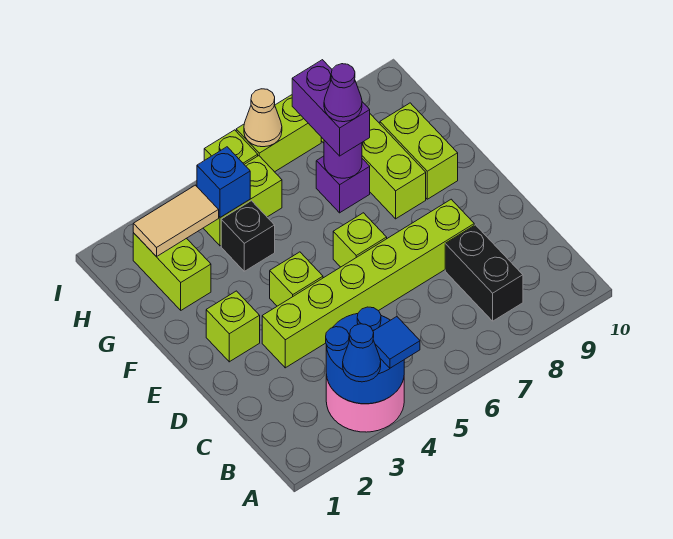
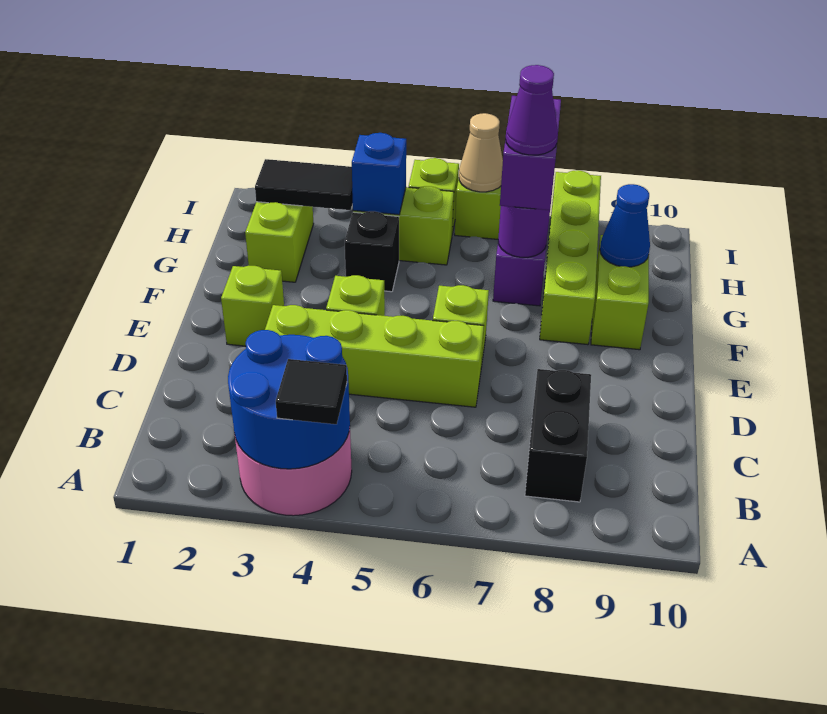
blue cone A3 level 3 -> blue cone G9 level 2
blue tile A4 level 3 -> black tile A4 level 3
lime brick D3:D8 level 1 -> lime brick D3:D6 level 1
tan tile H2:H3 level 2 -> black tile H2:H3 level 2

